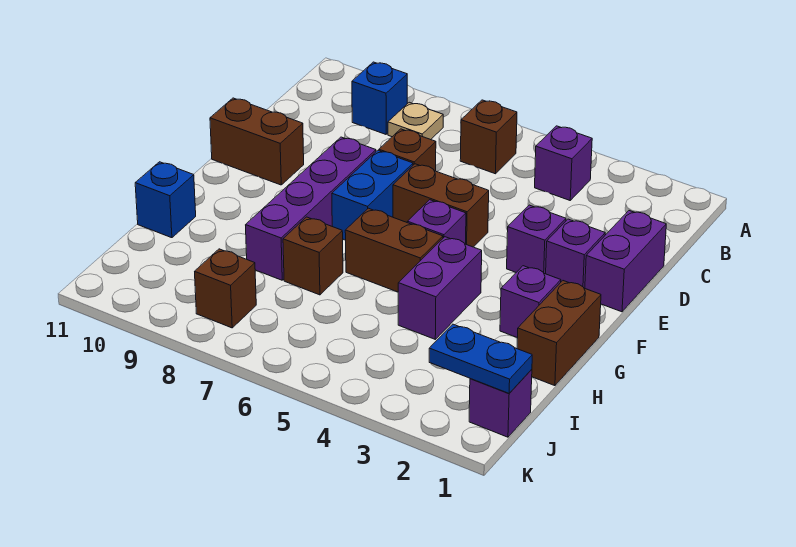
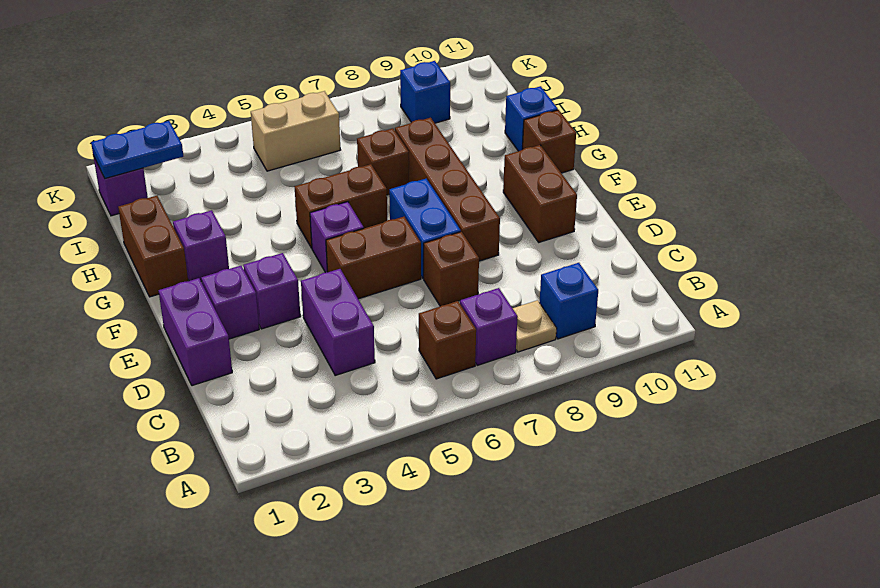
purple brick B4 level 1 -> purple brick B7 level 1
purple brick E8:H8 level 1 -> brown brick E8:H8 level 1
brown brick E10:E11 level 1 -> brown brick E10:F10 level 1
purple brick G4:H4 level 1 -> purple brick C4:D4 level 1
none -> tan brick J5:J6 level 1
brown brick J8 level 1 -> brown brick G11 level 1
none -> blue brick J9 level 1

